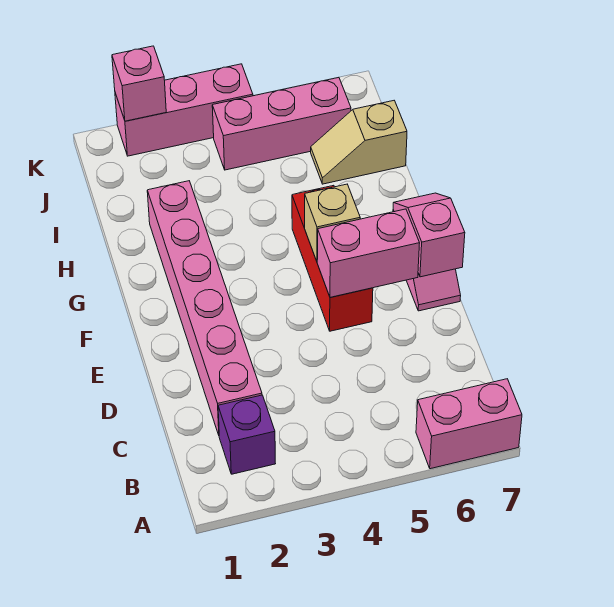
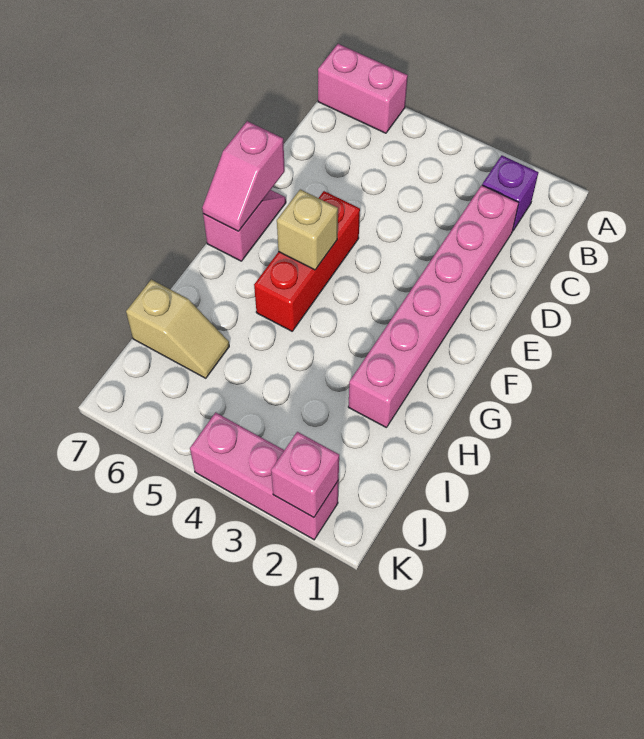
pink brick E5:E6 level 2 -> none
pink brick J4:J6 level 1 -> none

